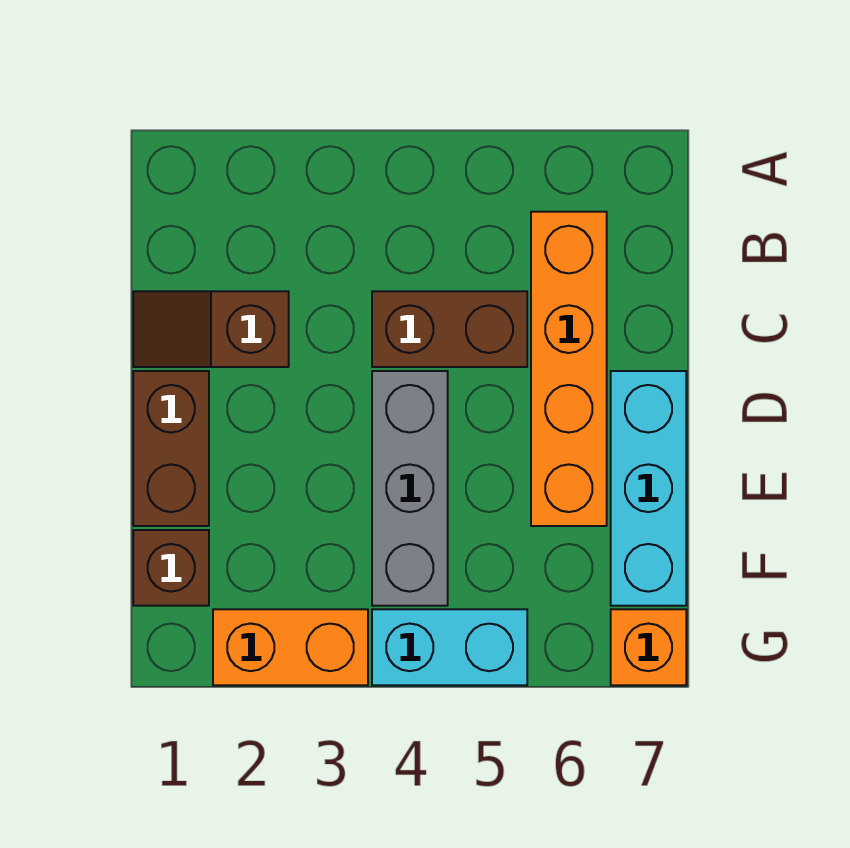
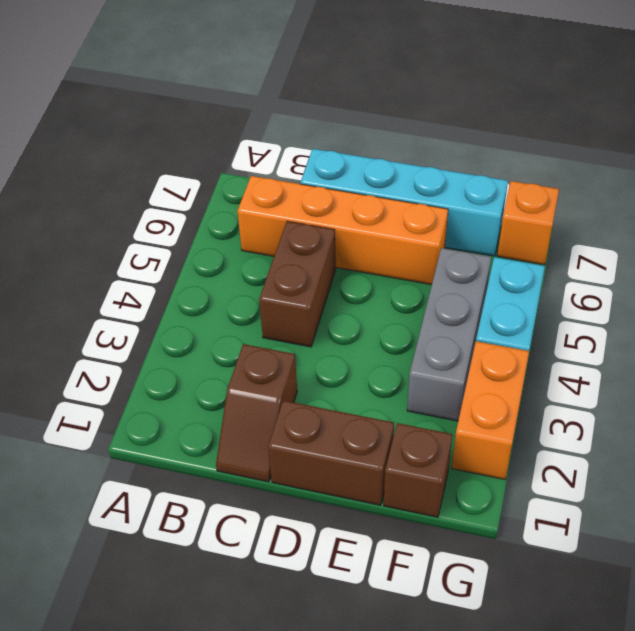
grey brick D4:F4 level 1 -> grey brick F3:F5 level 1
cyan brick D7:F7 level 1 -> cyan brick C7:F7 level 1

